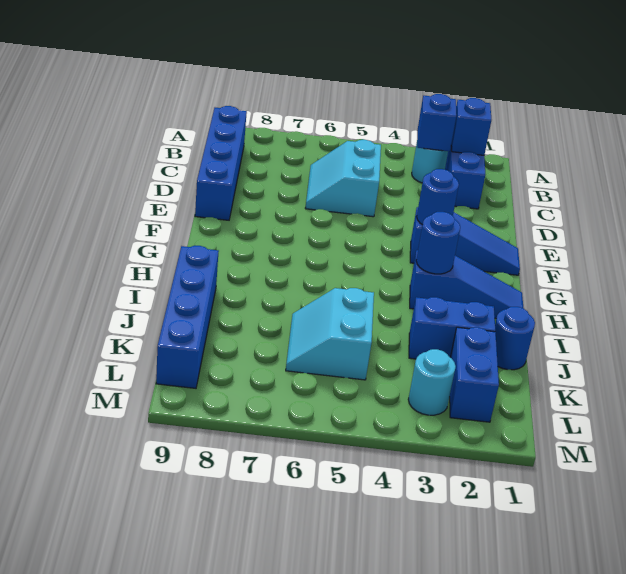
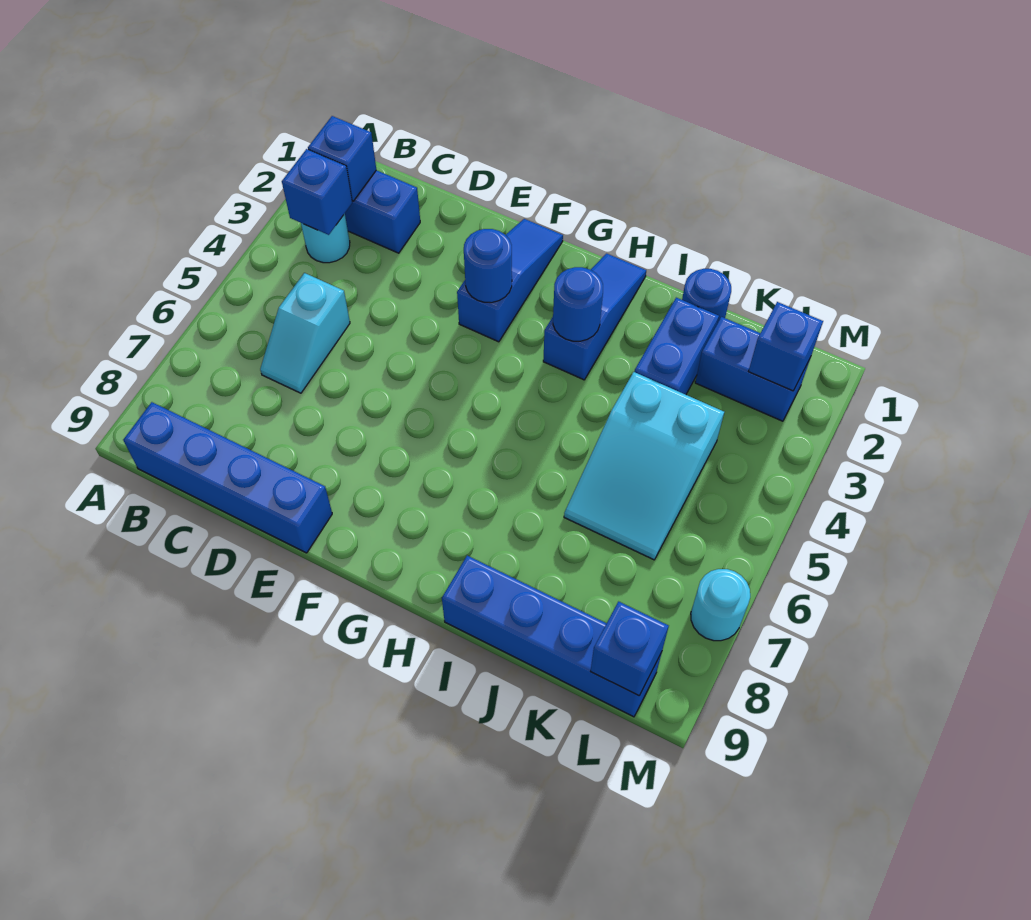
cyan slope C5:D6 level 1 top 5 -> cyan slope C5:C6 level 1 top 5
cyan slope J5:K6 level 1 top 5 -> cyan slope J4:K6 level 1 top 4
none -> blue brick L2 level 2
cyan round brick L3 level 1 -> cyan round brick M7 level 1
none -> blue brick L9 level 2

